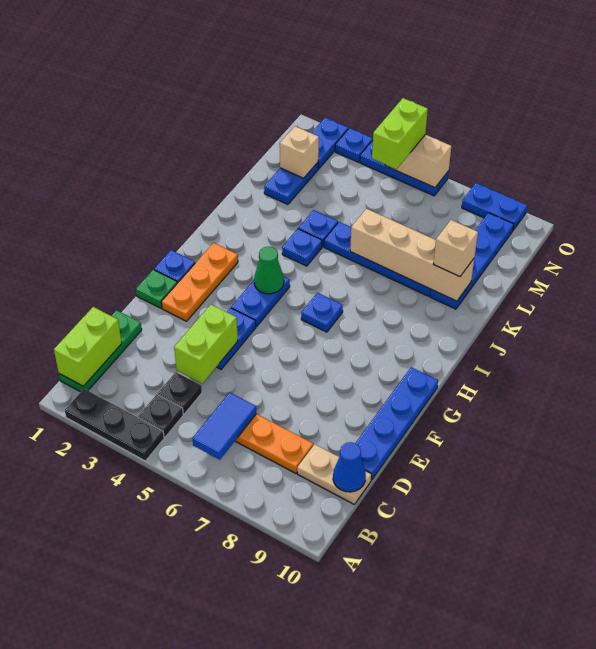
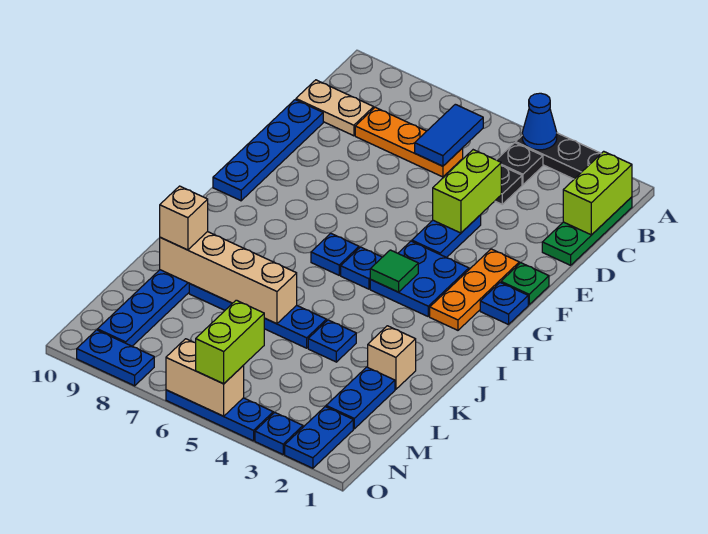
blue cone C10 level 2 -> blue cone A4 level 2
blue plate G4:H4 level 1 -> blue plate G3:H4 level 1
green cone H4 level 2 -> green tile H4 level 2
blue plate J4 level 1 -> blue plate H5 level 1
tan brick M2 level 2 -> tan brick K2 level 1

